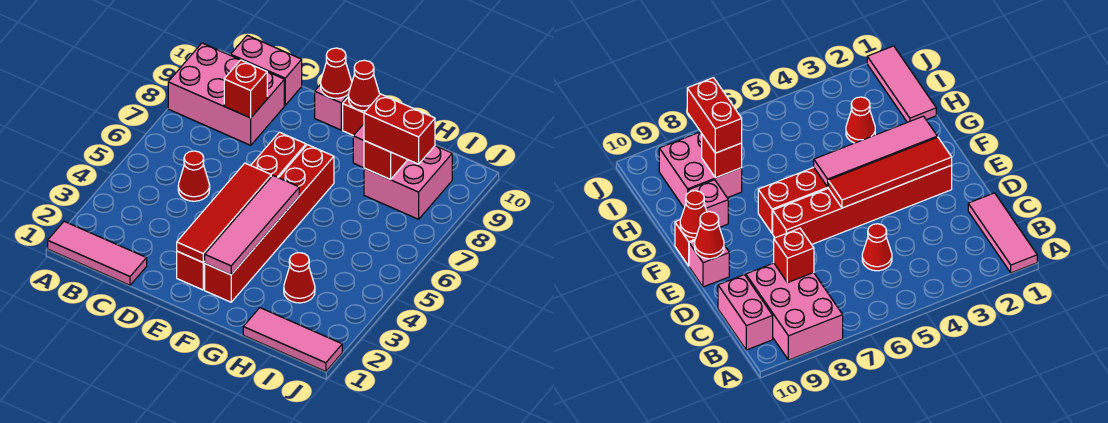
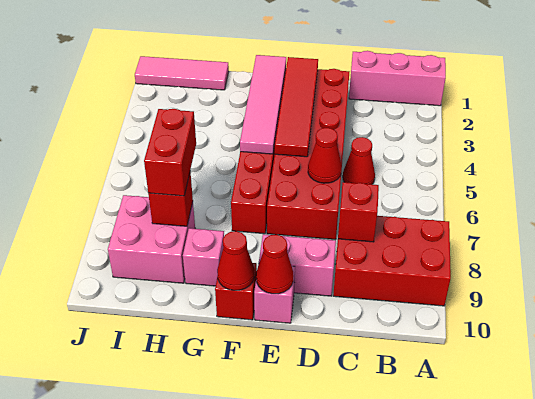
pink tile A1:C1 level 1 -> pink brick A1:C1 level 1
pink brick A8:C9 level 1 -> red brick A8:C9 level 1
pink brick B10:C10 level 1 -> pink brick D9:E9 level 1
red brick E2:E7 level 1 -> red brick D2:E7 level 1
red cone H3 level 1 -> red cone D6 level 2
red brick H8:I8 level 3 -> red brick H7:H8 level 3

